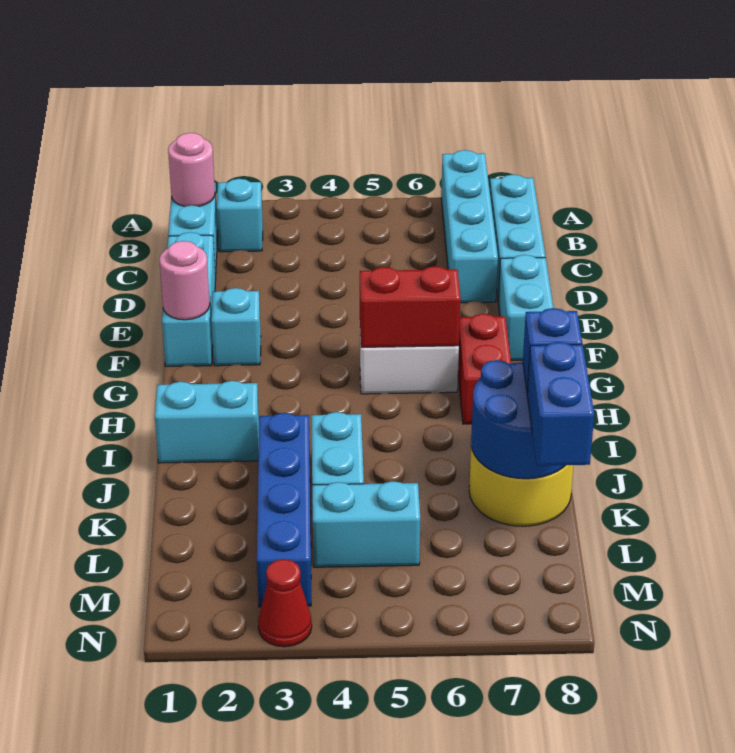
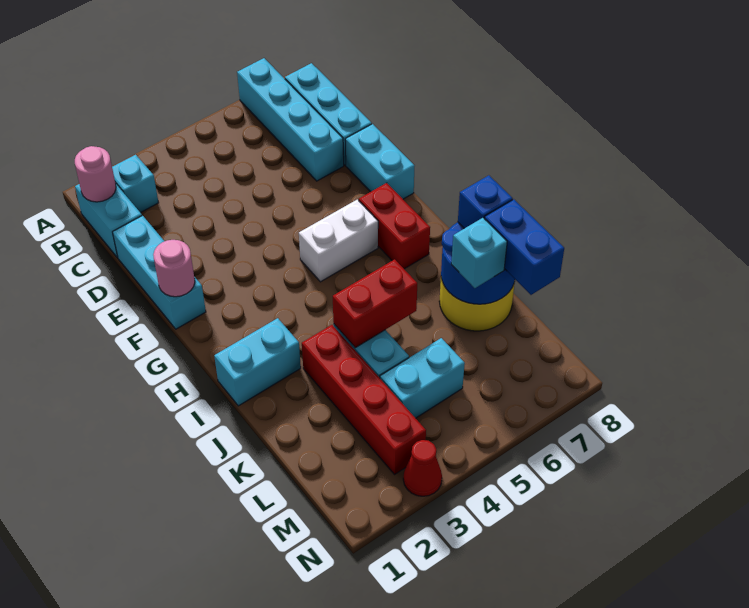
cyan brick F2 level 1 -> cyan brick K7 level 3
red brick G5:G6 level 2 -> red brick J4:J5 level 2
blue brick J3:M3 level 1 -> red brick J3:M3 level 1

